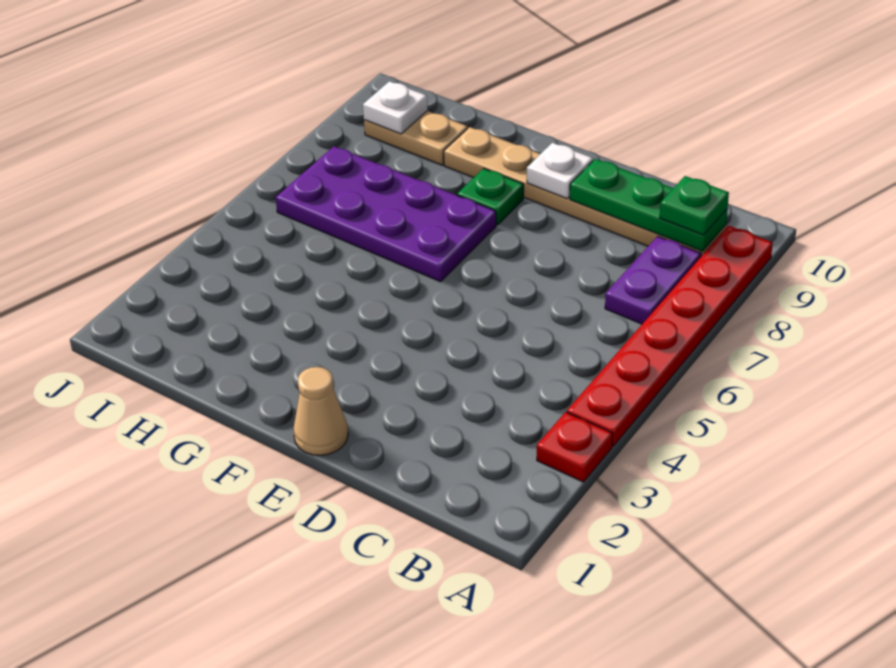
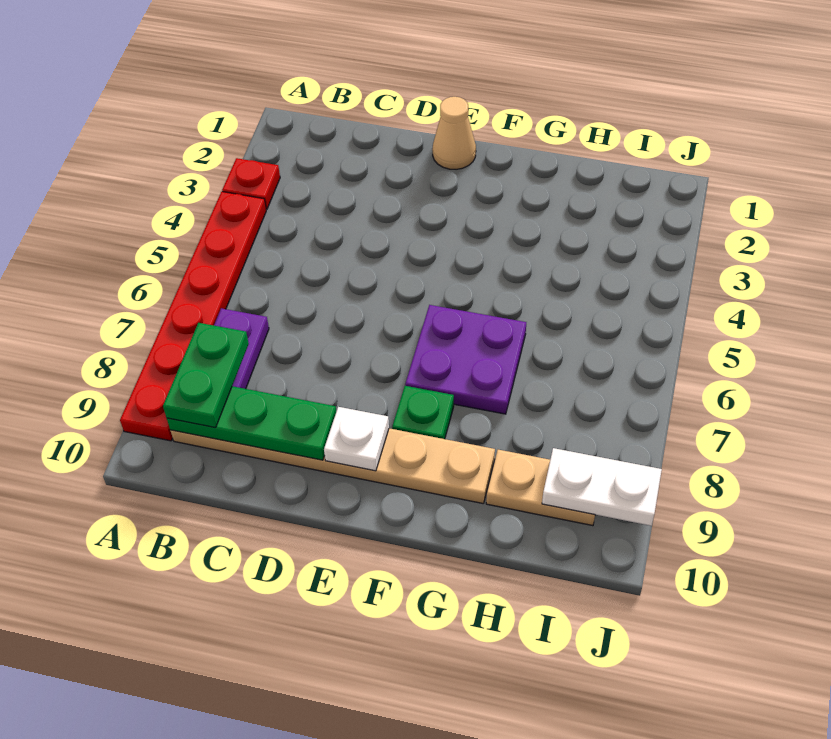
green plate B9 level 3 -> green plate B8:B9 level 3
purple plate F6:I7 level 1 -> purple plate F6:G7 level 1
white plate I9 level 2 -> white plate I9:J9 level 2

